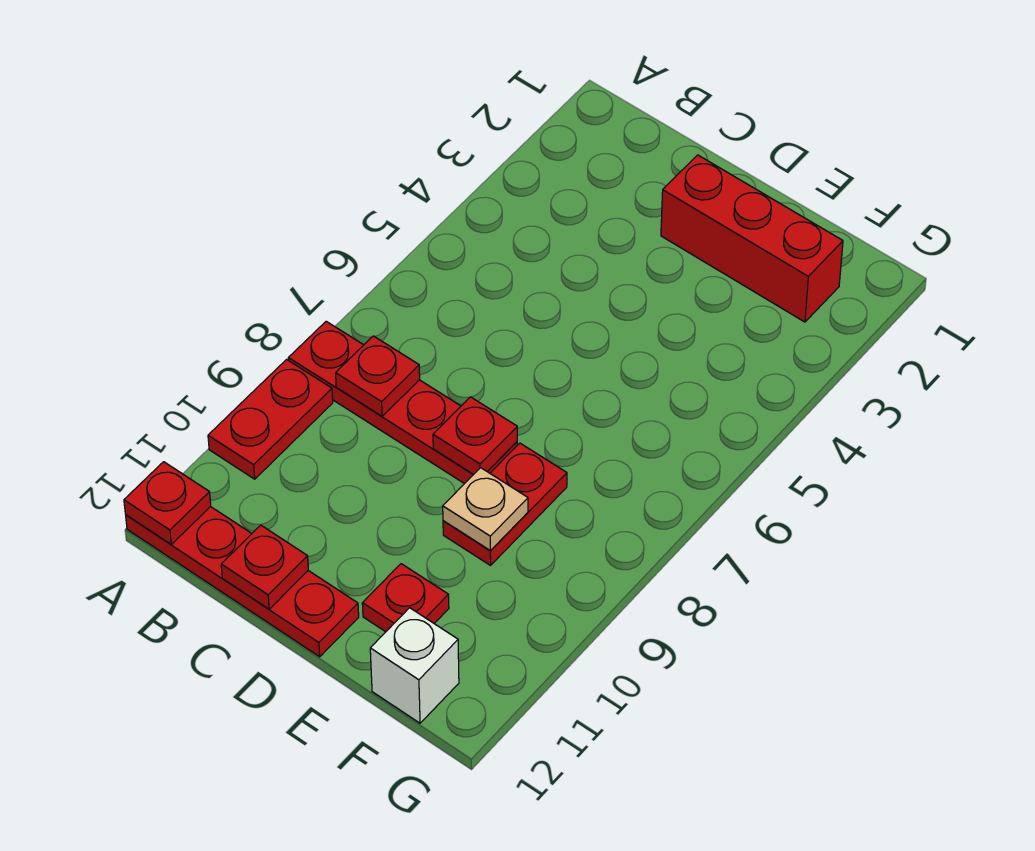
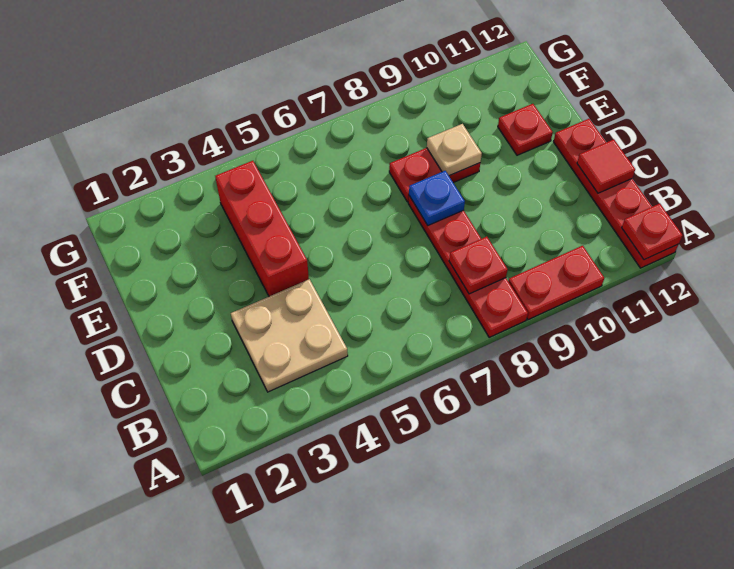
none -> tan plate B3:C4 level 1
red plate C12 level 2 -> red tile C12 level 2
red brick D2:F2 level 1 -> red brick D4:F4 level 1
red plate D8 level 2 -> blue plate D8 level 2
white brick F12 level 1 -> none

